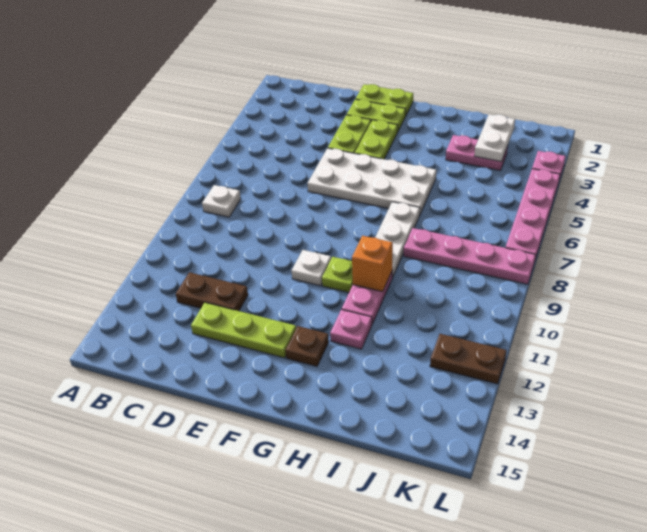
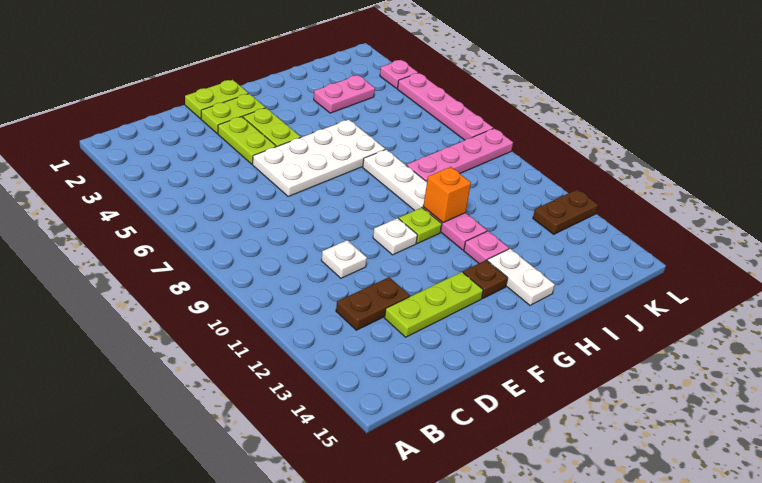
white plate B8 level 1 -> white plate D10 level 1
white plate J2:J3 level 2 -> white plate H13:H14 level 1

